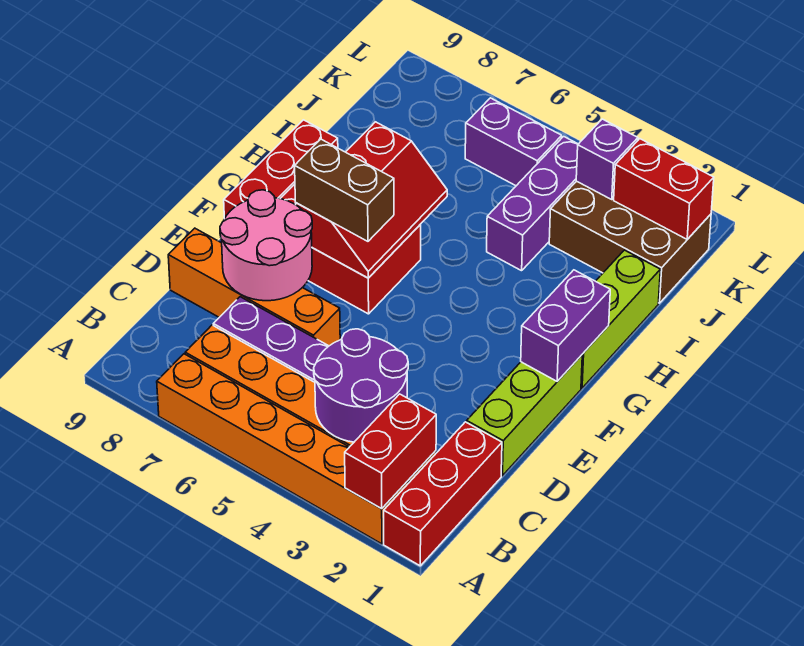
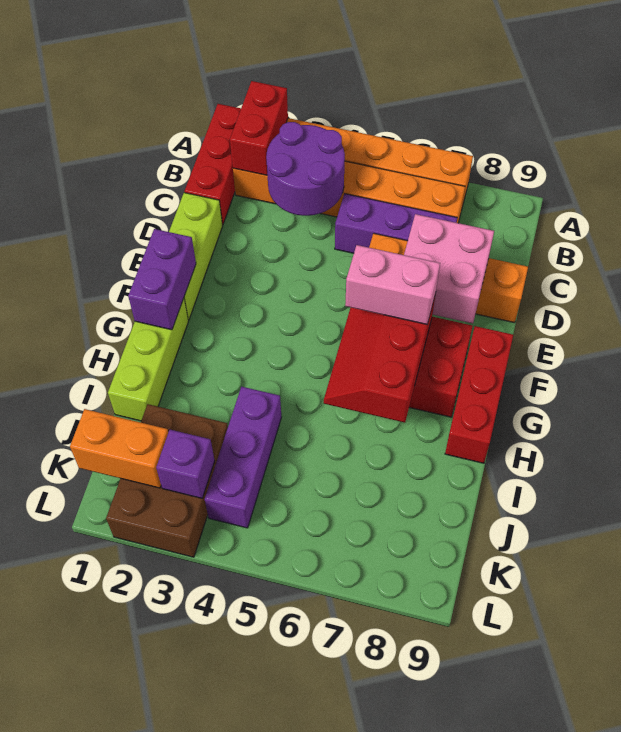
pink round brick D7:E8 level 2 -> pink brick D7:E8 level 2
brown brick F6:F7 level 3 -> pink brick F6:F7 level 3
brown brick J1:K3 level 1 -> brown brick J2:L3 level 1
red brick K1:K2 level 2 -> orange brick K1:K2 level 2
purple brick K5:K6 level 1 -> none

